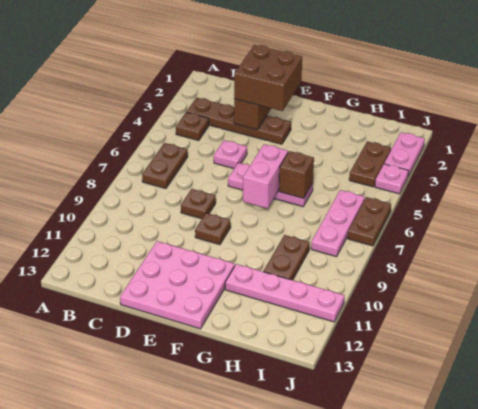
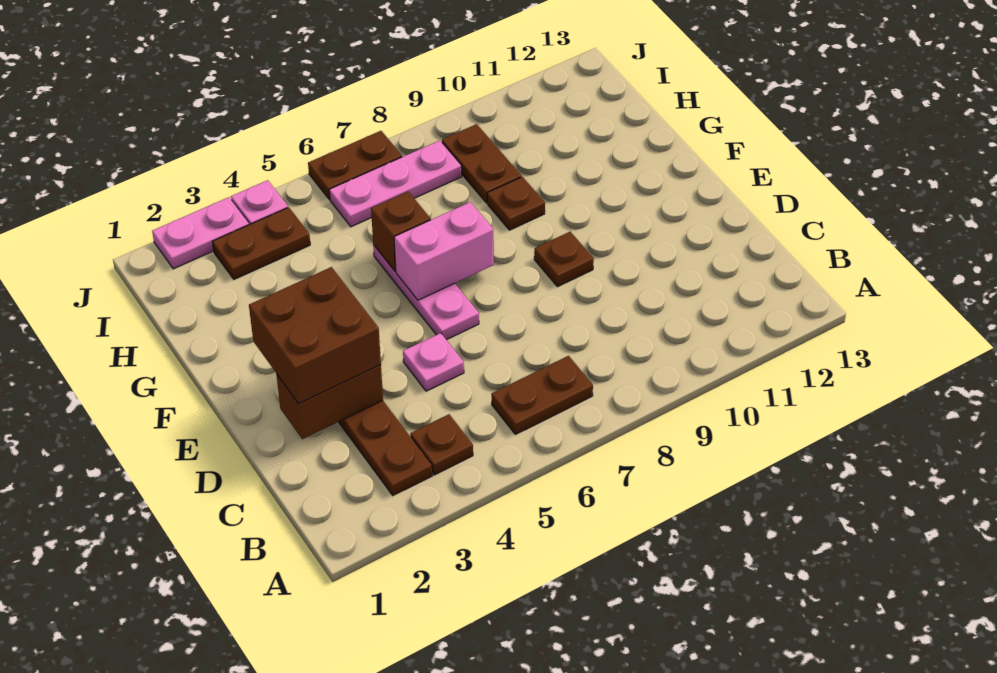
brown plate D8 level 1 -> brown plate G9 level 1
pink plate D11:F13 level 1 -> none
pink plate G11:J11 level 1 -> none
brown plate H9:H10 level 1 -> brown plate H9:I9 level 1

